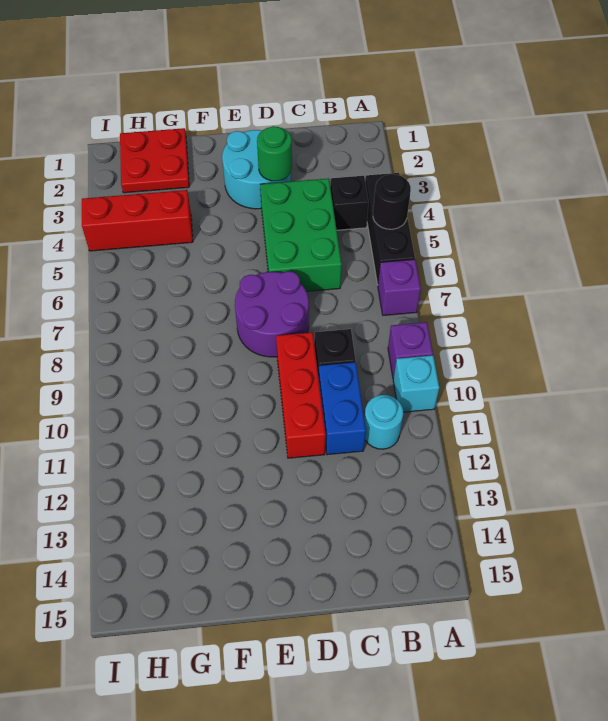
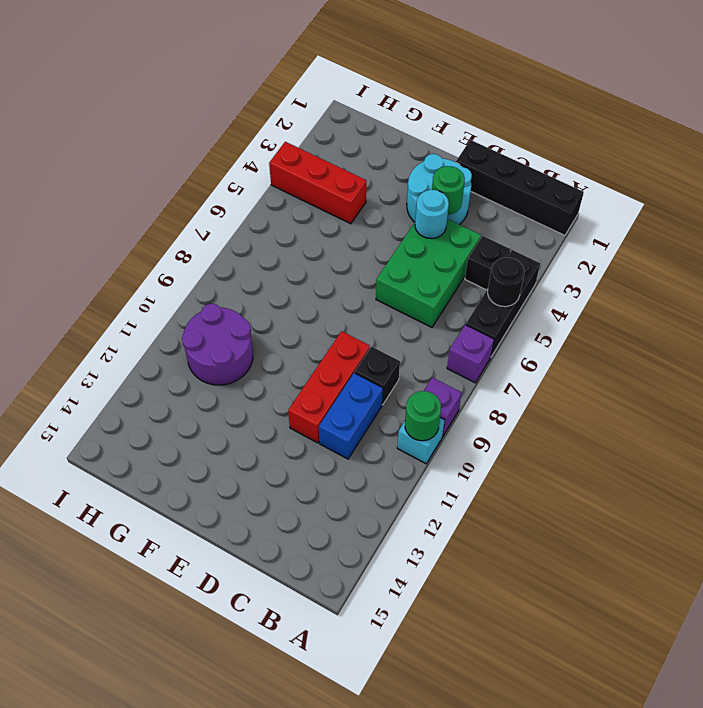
none -> black brick A1:D1 level 1
none -> green round brick A10 level 2
cyan round brick B11 level 1 -> cyan round brick D4 level 2
purple round brick D7:E8 level 1 -> purple round brick G10:H11 level 1
red plate G1:H2 level 1 -> none

